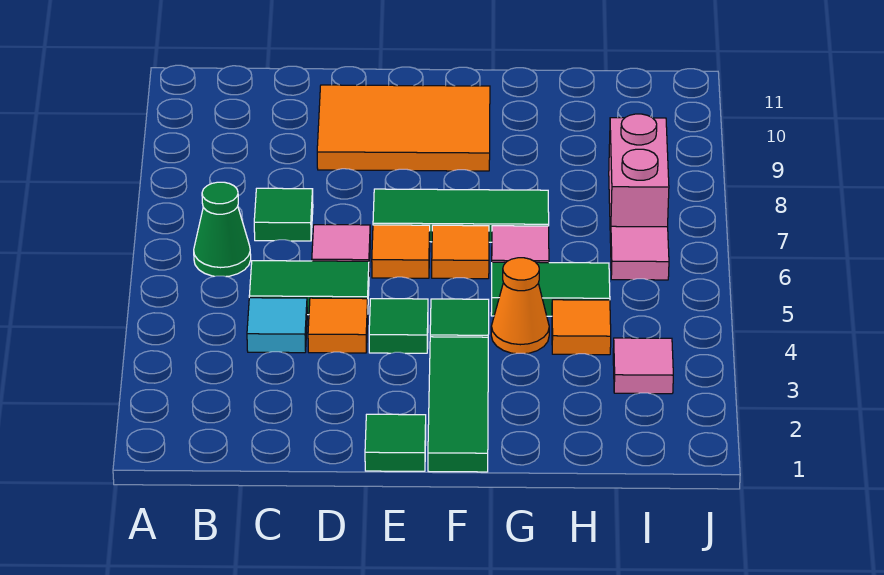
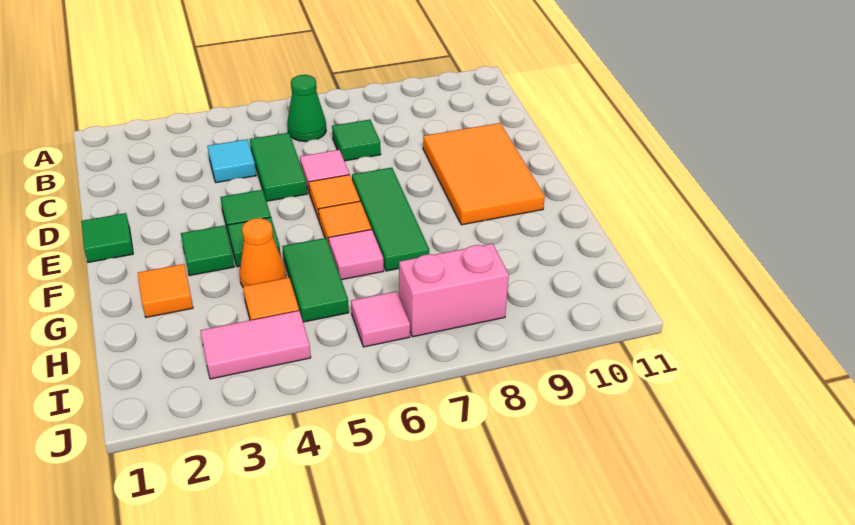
orange tile D4 level 1 -> orange tile G2 level 1
green tile F1:F3 level 1 -> green tile F3 level 1
pink tile I3 level 1 -> pink tile I3:I4 level 1

